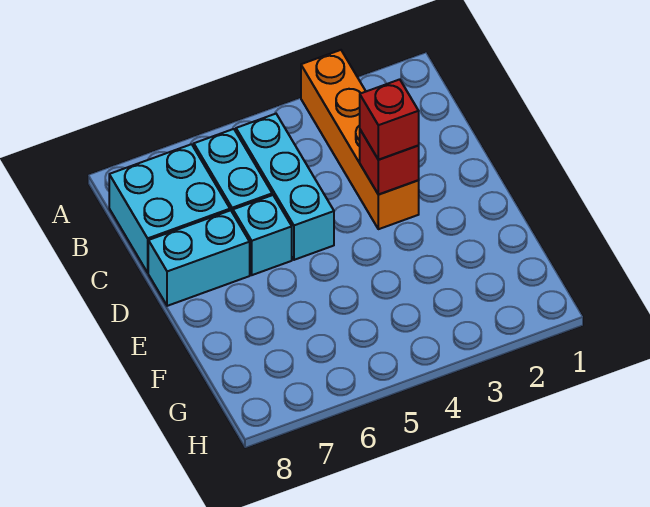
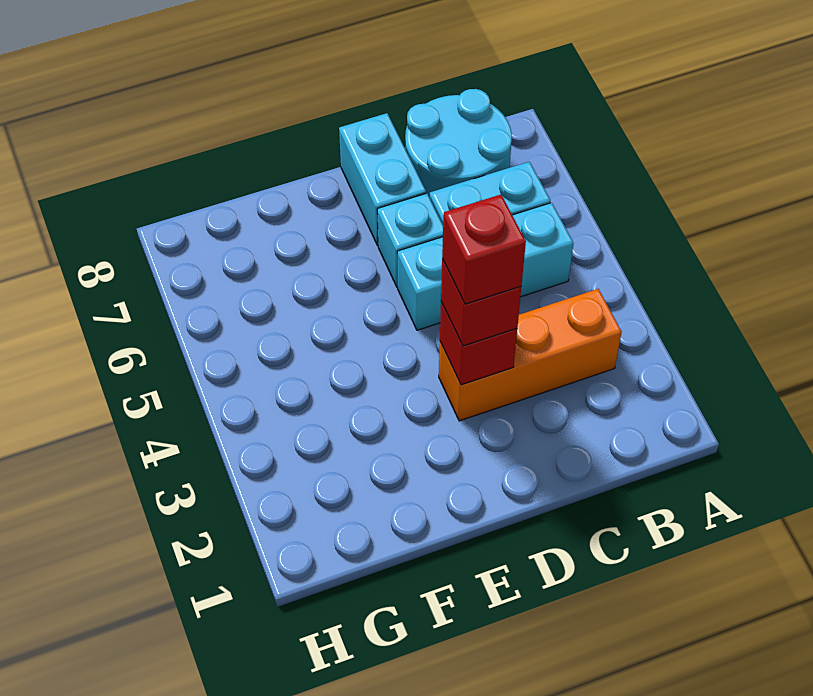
orange brick A3:D3 level 1 -> orange brick B3:D3 level 1
cyan brick B7:C8 level 1 -> cyan round brick B7:C8 level 1
none -> red brick D3 level 4

